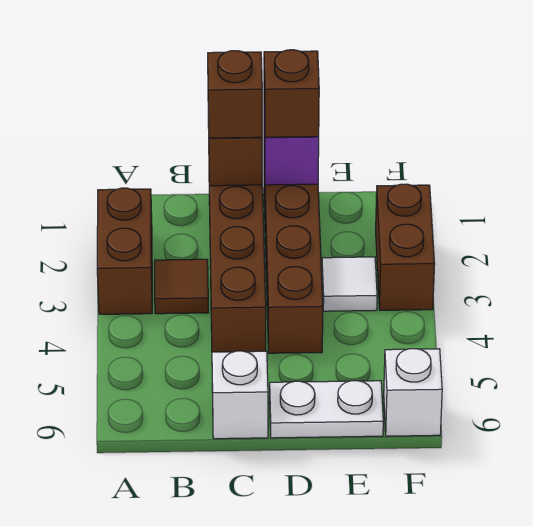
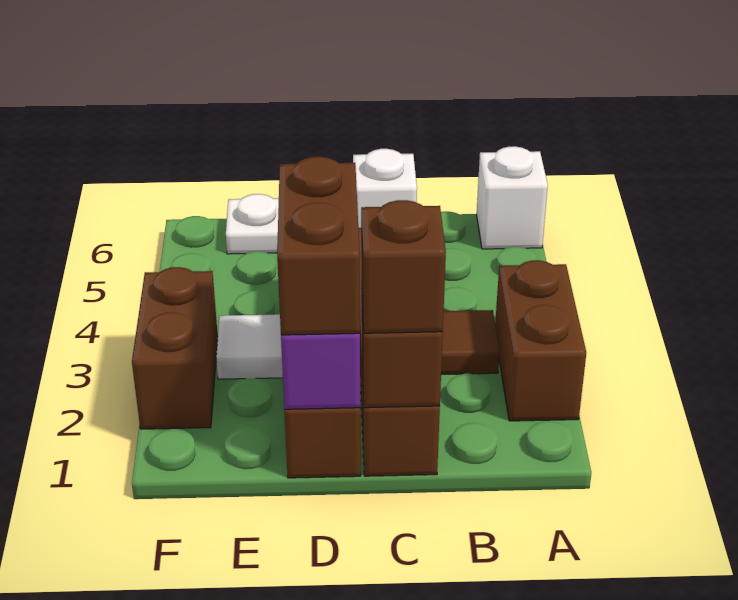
brown brick D1 level 3 -> brown brick D1:D2 level 3
white brick F6 level 1 -> white brick A6 level 1

